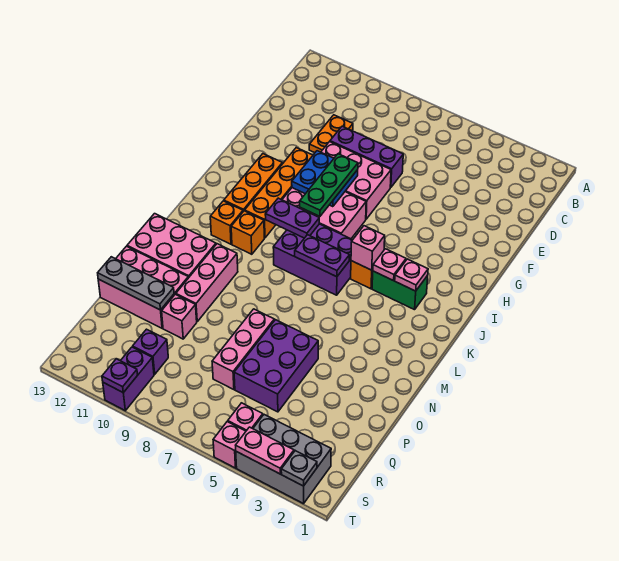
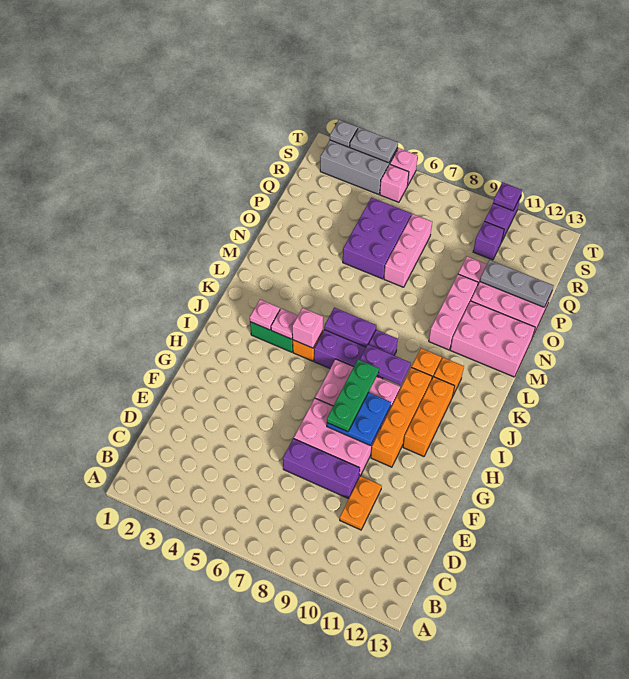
pink plate T3:T4 level 2 -> grey plate T3:T4 level 2

